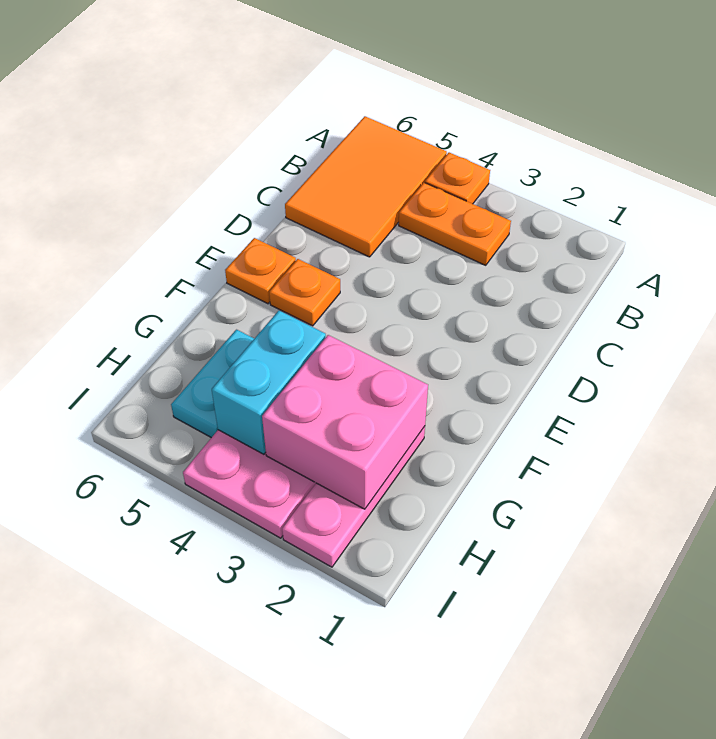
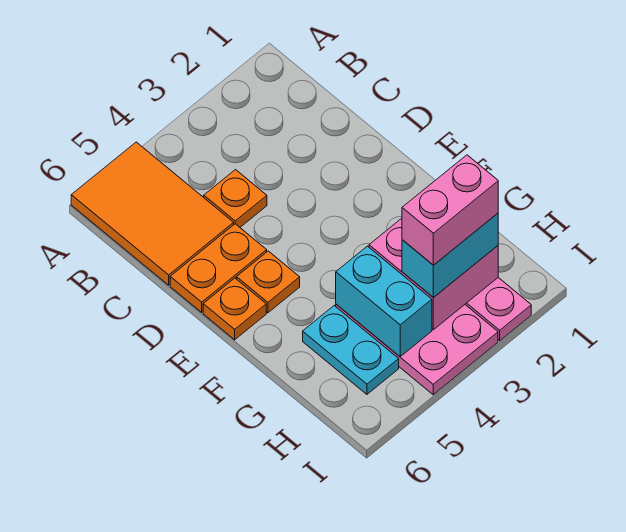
orange plate A4 level 1 -> orange plate C4 level 1
orange plate B3:B4 level 1 -> orange plate D5:D6 level 1
none -> cyan brick H2:H3 level 3
none -> pink brick H2:H3 level 4

